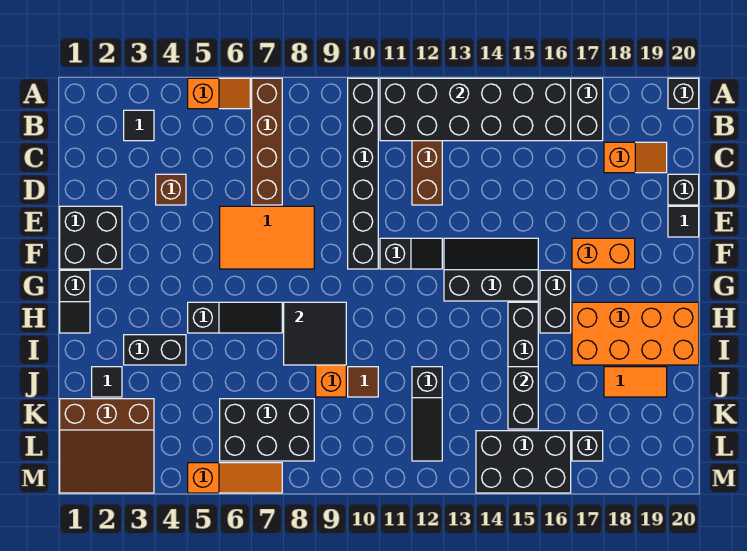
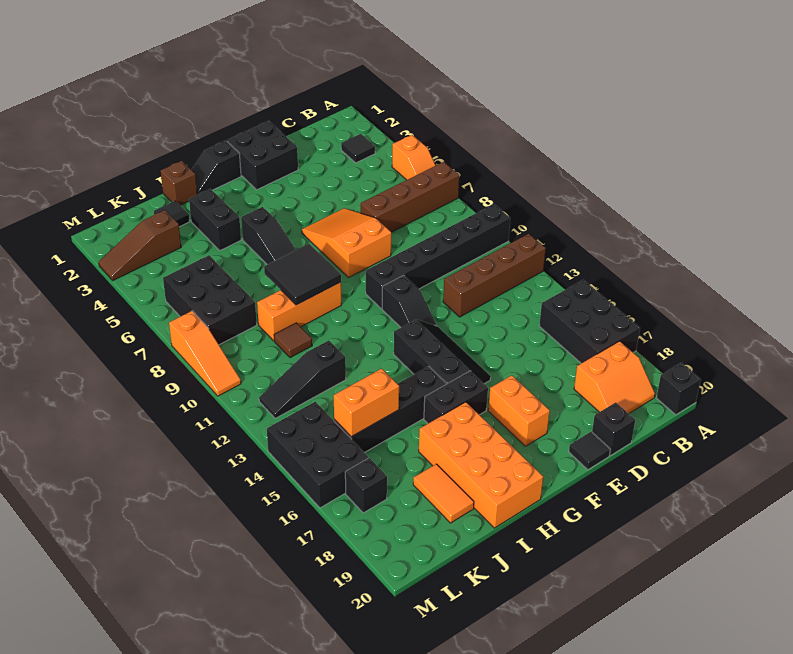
black brick A11:B16 level 2 -> none
orange slope C18:C19 level 1 top 18 -> orange slope B18:C19 level 1 top 18
brown brick D4 level 1 -> brown brick I1 level 1
orange tile E6:F8 level 1 -> orange slope E6:F8 level 1 top 8
black brick J15:K15 level 2 -> orange brick J15:K15 level 2
brown slope K1:M3 level 1 top K -> brown slope K3:M3 level 1 top K
orange slope M5:M7 level 1 top 5 -> orange slope M8:M10 level 1 top 8

